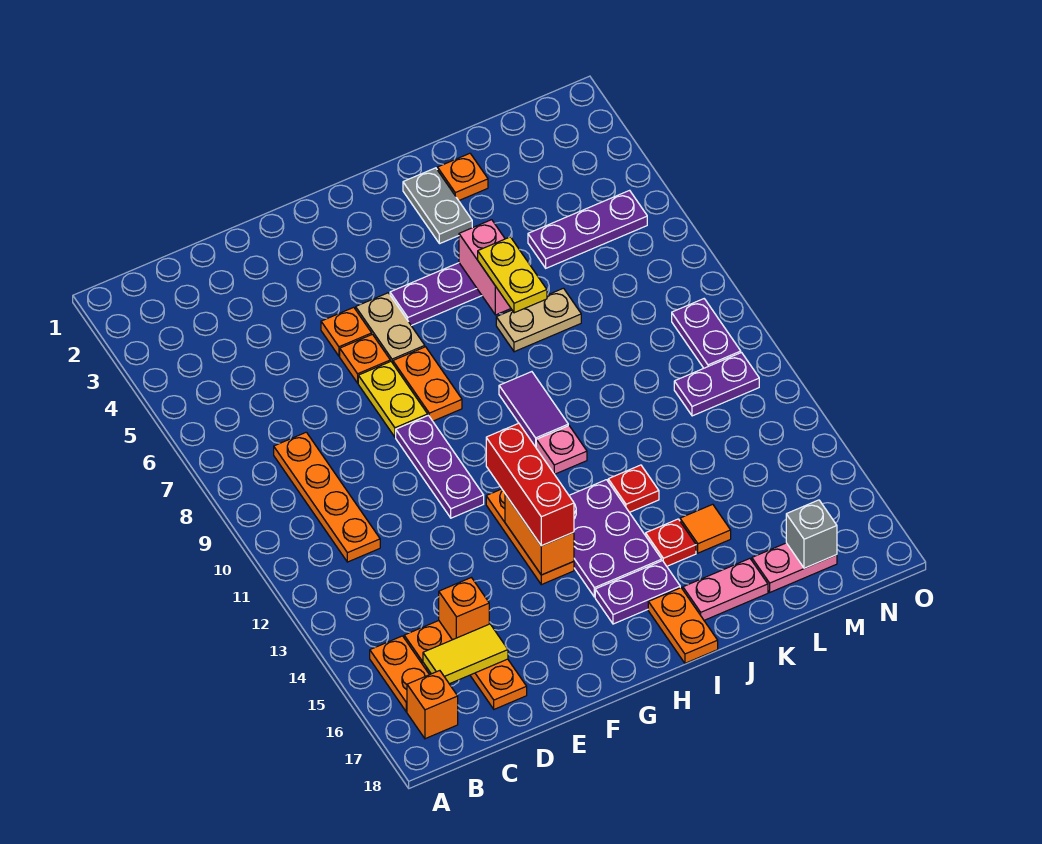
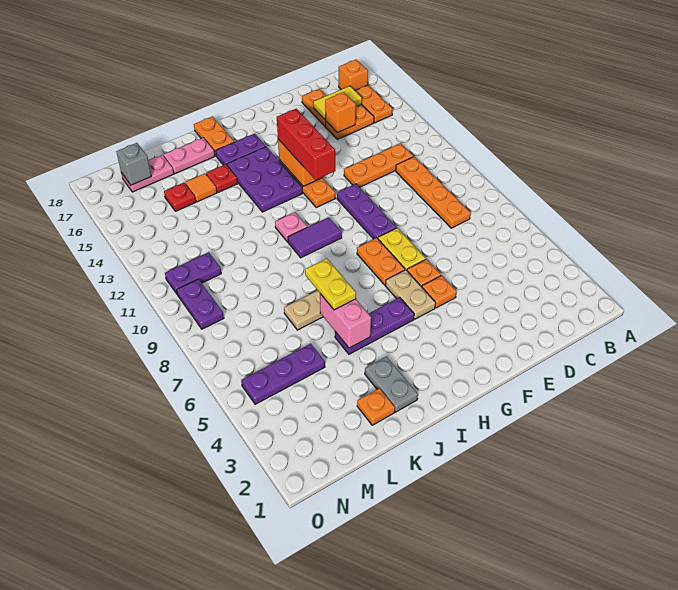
none -> orange plate C12:E12 level 1
purple tile I9:I10 level 1 -> purple tile H10:I10 level 1
red plate J13 level 1 -> red plate L15 level 1

